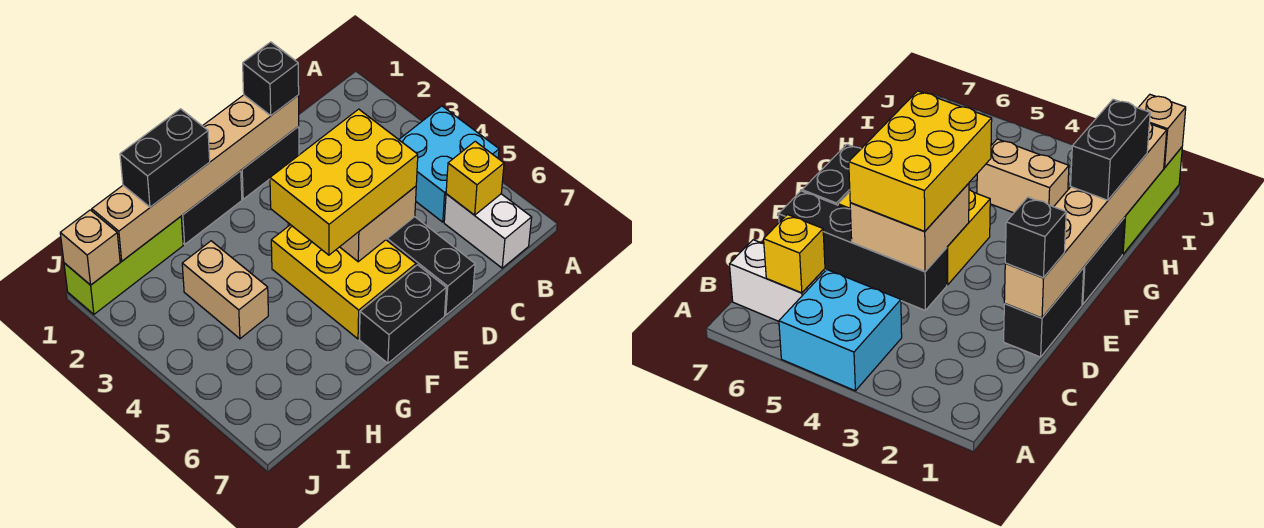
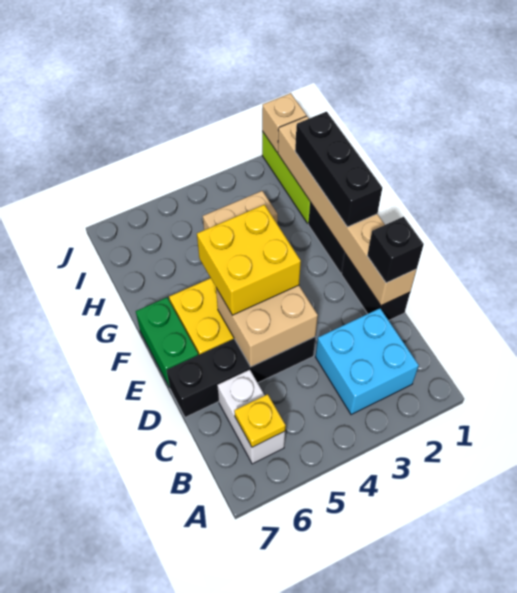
cyan brick A4:B5 level 1 -> cyan brick B2:C3 level 1
white brick B6:B7 level 1 -> white brick B6:C6 level 1
yellow brick B6 level 2 -> yellow plate B6 level 2
yellow brick D4:F5 level 3 -> yellow brick E4:F5 level 3
black brick E7:F7 level 1 -> green brick E7:F7 level 1
black brick G1:H1 level 3 -> black brick F1:H1 level 3

